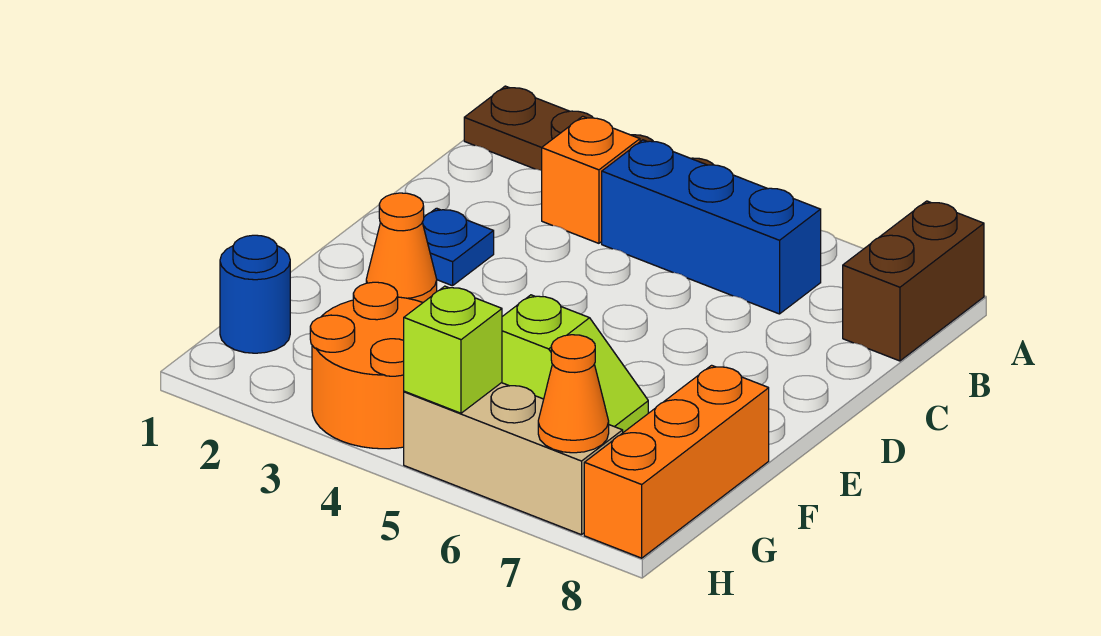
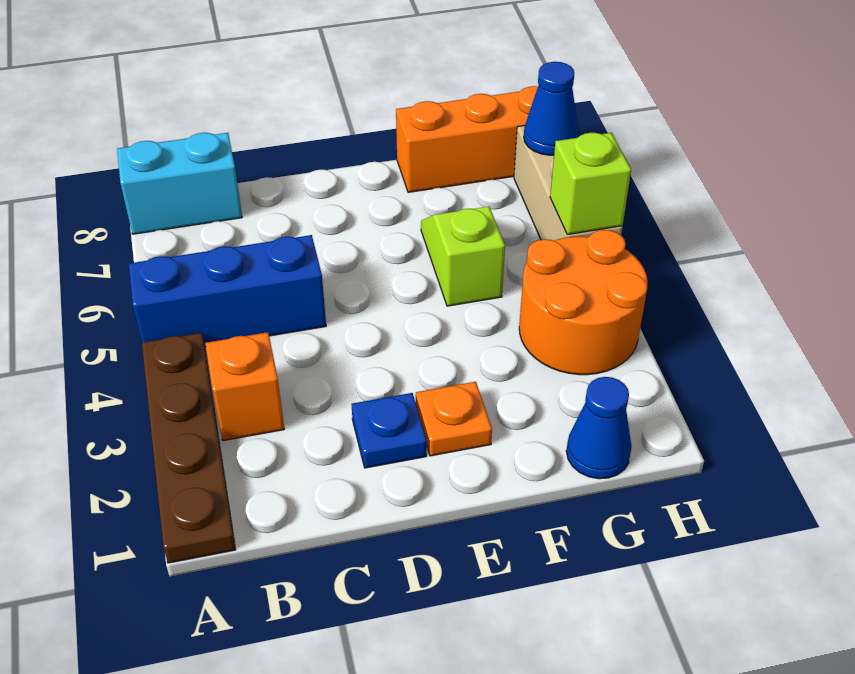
brown brick A8:B8 level 1 -> cyan brick A8:B8 level 1
blue brick B4:B6 level 1 -> blue brick A5:C5 level 1
orange cone E2 level 1 -> orange plate E2 level 1
blue round brick G1 level 1 -> blue cone G1 level 1
orange cone H7 level 2 -> blue cone H7 level 2

